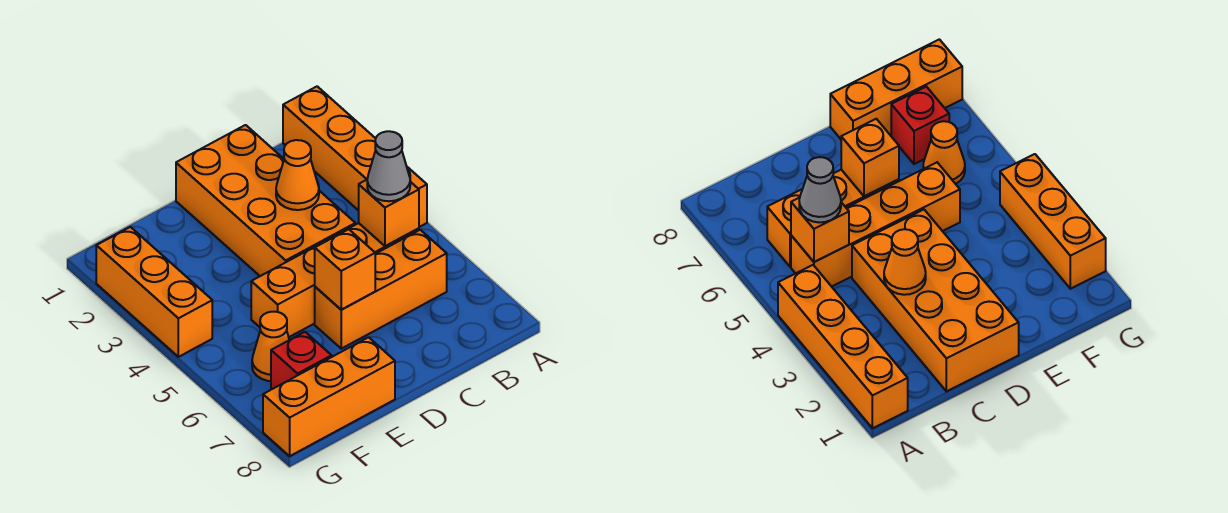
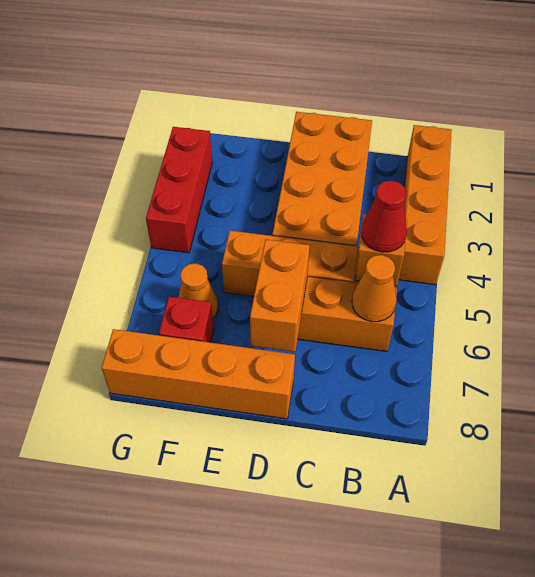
grey cone B5 level 3 -> red cone B5 level 3
orange cone C3 level 2 -> orange cone B6 level 2
orange brick D6 level 2 -> orange brick D6:D7 level 2
orange brick E8:G8 level 1 -> orange brick D8:G8 level 1
orange brick G2:G4 level 1 -> red brick G2:G4 level 1

